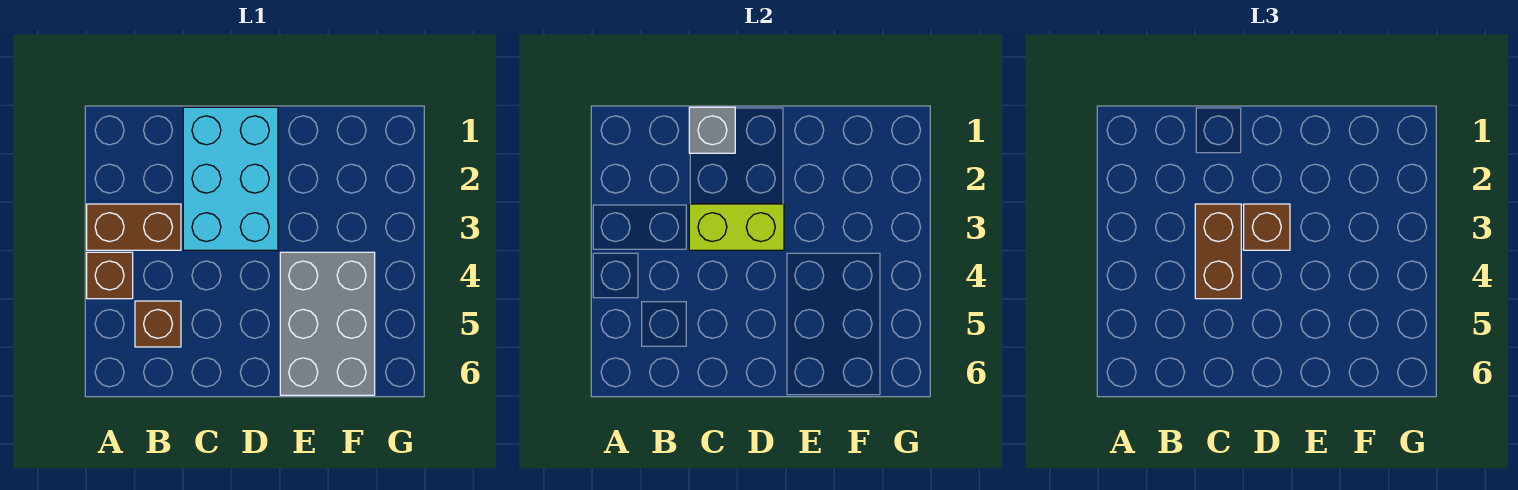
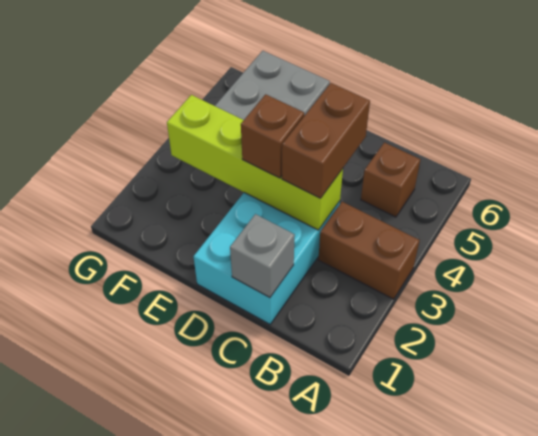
brown brick A4 level 1 -> none
lime brick C3:D3 level 2 -> lime brick C3:F3 level 2

